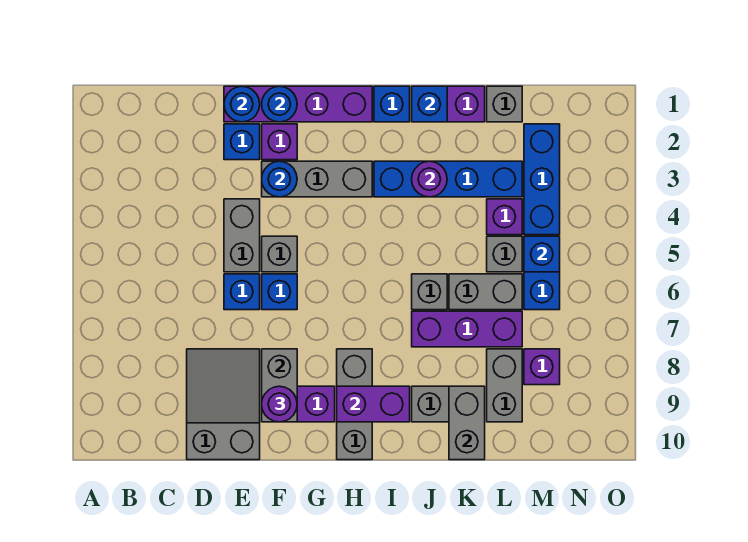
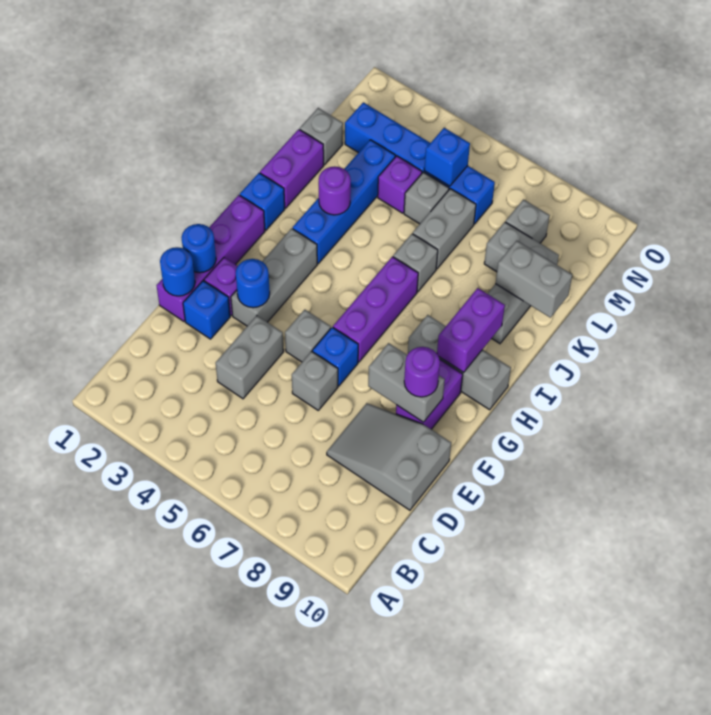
grey brick E4:E5 level 1 -> grey brick D4:E4 level 1
blue brick E6 level 1 -> grey brick E6 level 1
blue brick J1 level 2 -> none
purple brick J7:L7 level 1 -> purple brick G6:I6 level 1
purple brick M8 level 1 -> grey brick M8 level 1

